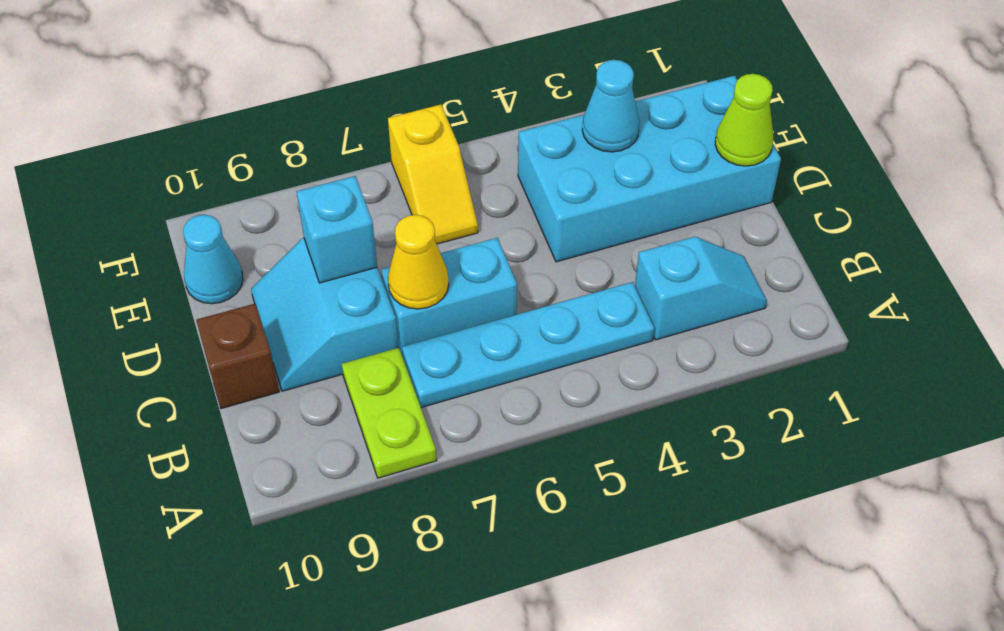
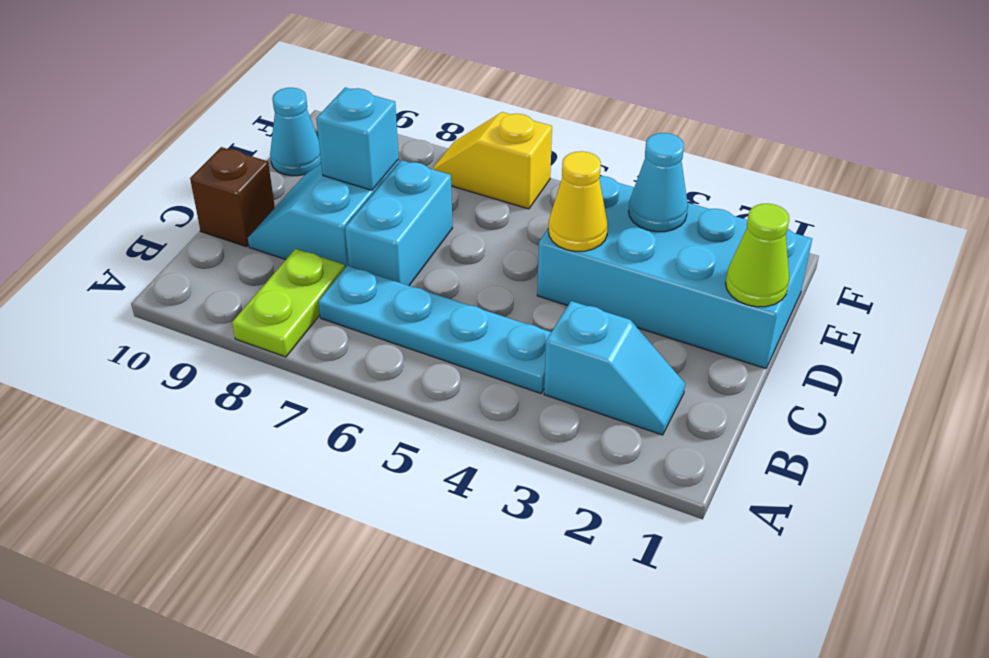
cyan brick C6:C7 level 1 -> cyan brick C7:D7 level 1
yellow cone C7 level 2 -> yellow cone D4 level 2
yellow slope E6:F6 level 1 top F -> yellow slope F6:F7 level 1 top 6

